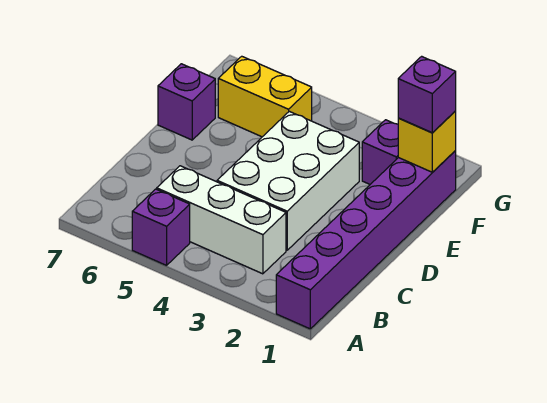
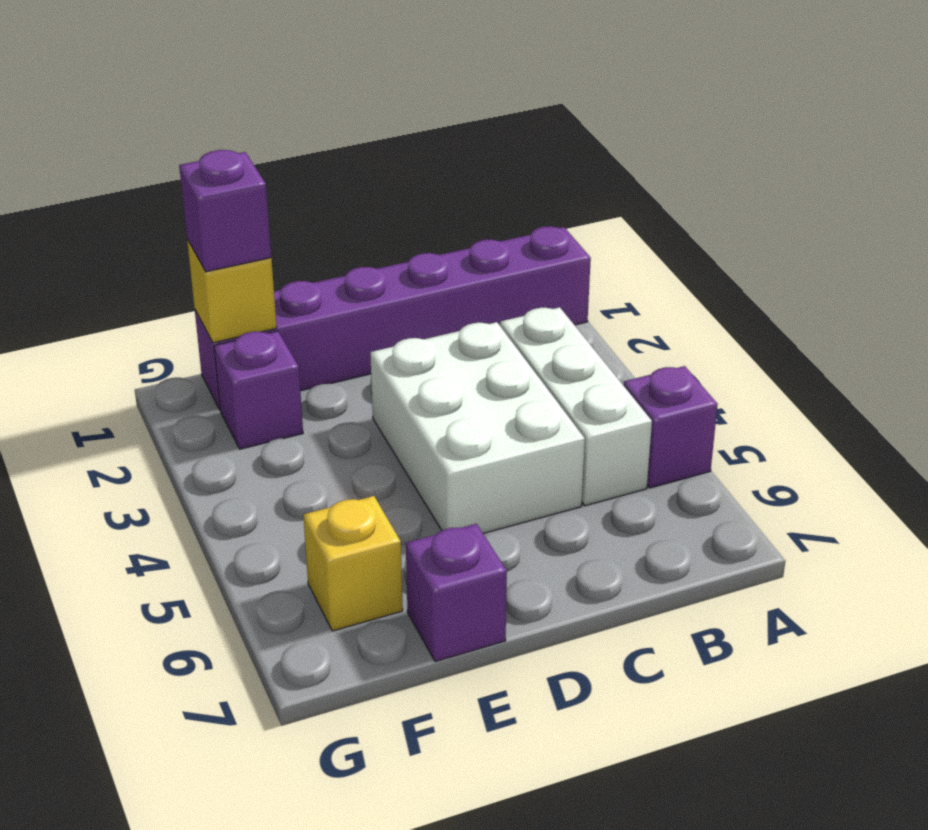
white brick C3:E4 level 1 -> white brick C3:D5 level 1
yellow brick F5:F6 level 1 -> yellow brick F6 level 1

